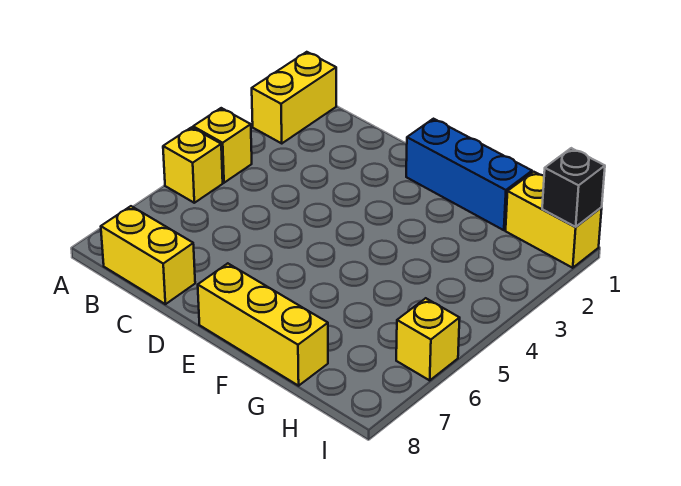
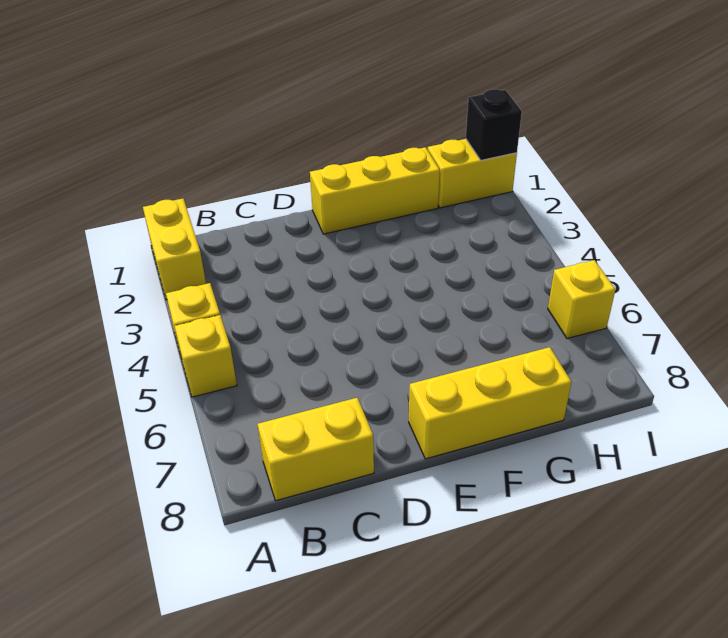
blue brick E1:G1 level 1 -> yellow brick E1:G1 level 1

